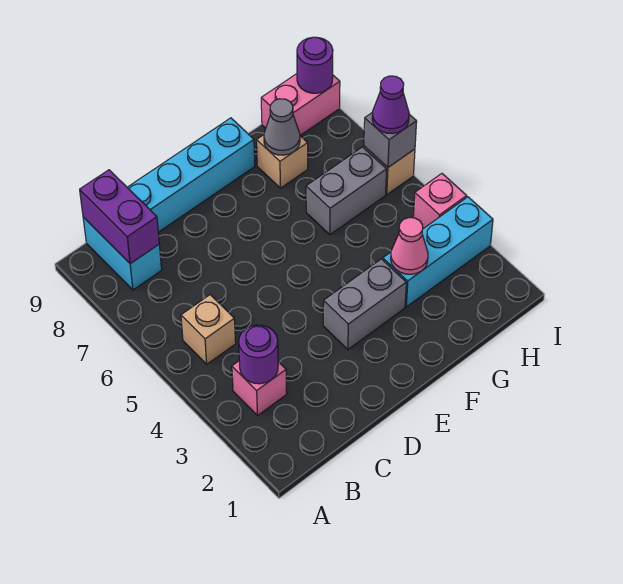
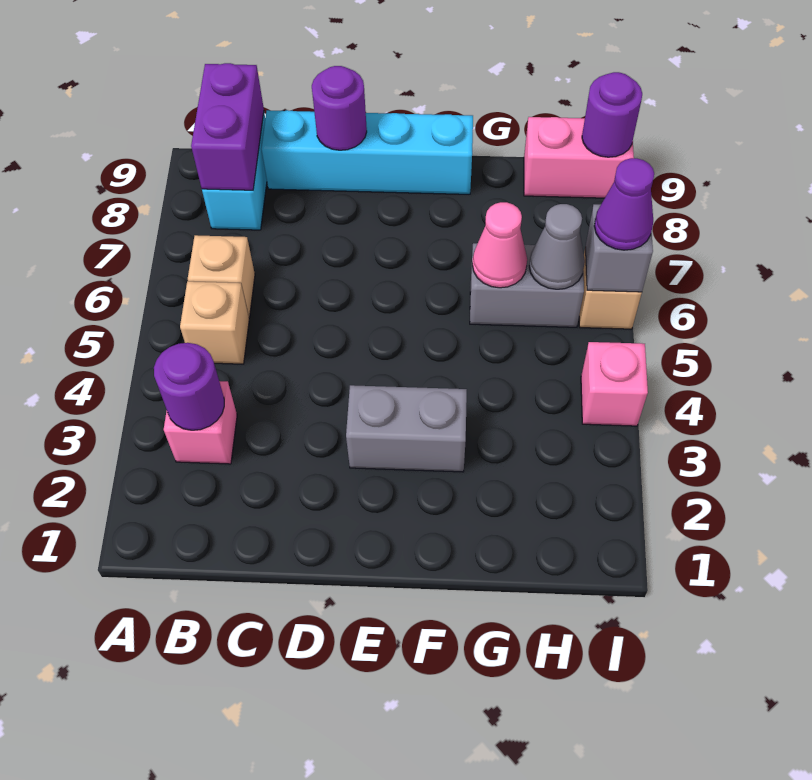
none -> purple round brick D9 level 2
cyan brick G3:I3 level 1 -> none
pink cone G3 level 2 -> pink cone G6 level 2
tan brick G8 level 1 -> tan brick B6 level 1
grey cone G8 level 2 -> grey cone H6 level 2

